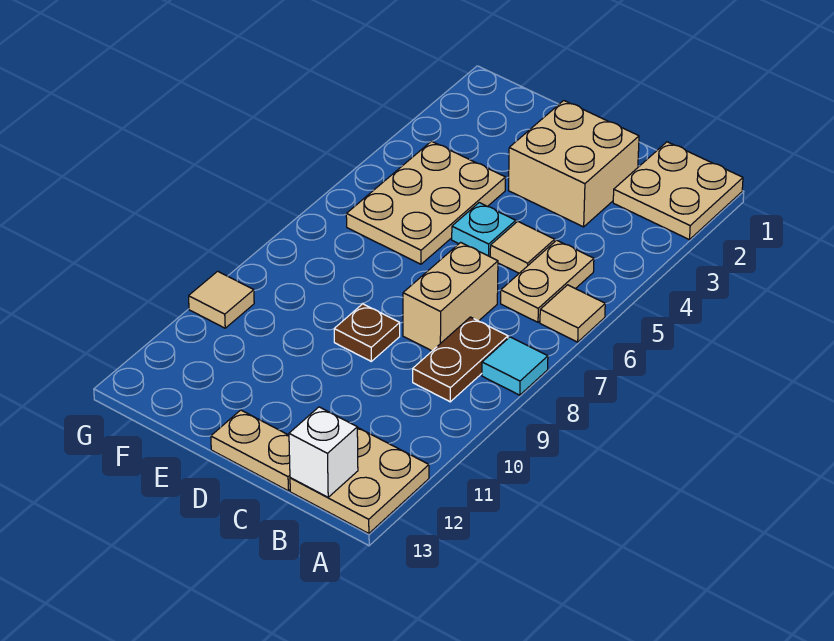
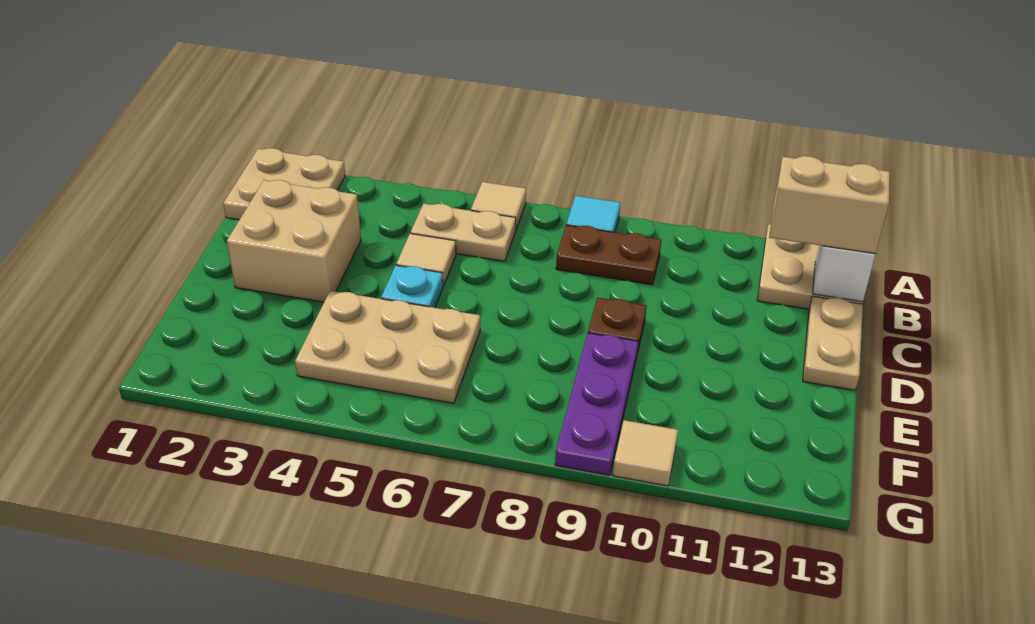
tan brick C7:C8 level 1 -> tan brick B12:B13 level 3
none -> purple plate E9:G9 level 1

